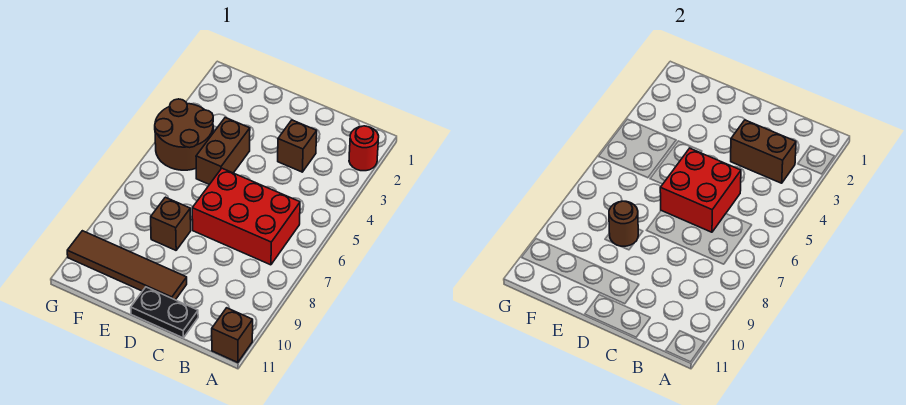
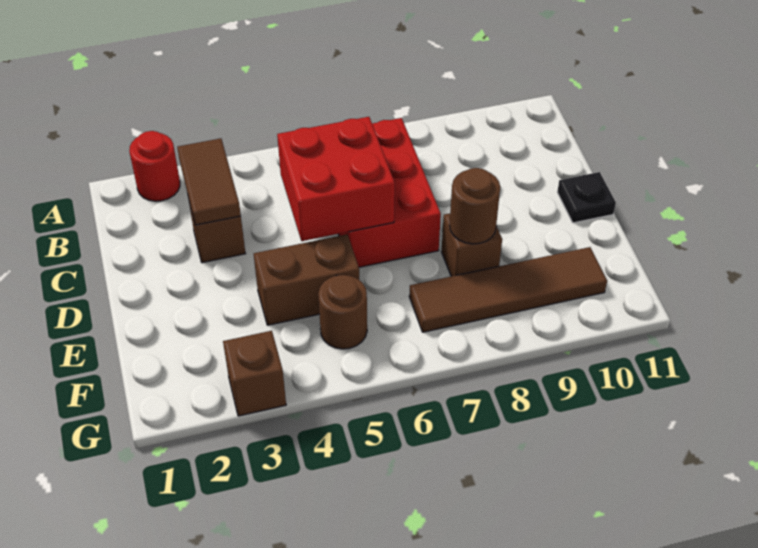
brown brick A11 level 1 -> brown brick G3 level 1
brown brick B3:C3 level 2 -> brown tile B3:C3 level 2
black plate C11:D11 level 1 -> black plate D11 level 1
brown tile D10:G10 level 1 -> brown tile F7:F10 level 1
brown round brick F4:G5 level 1 -> brown round brick F5 level 1

